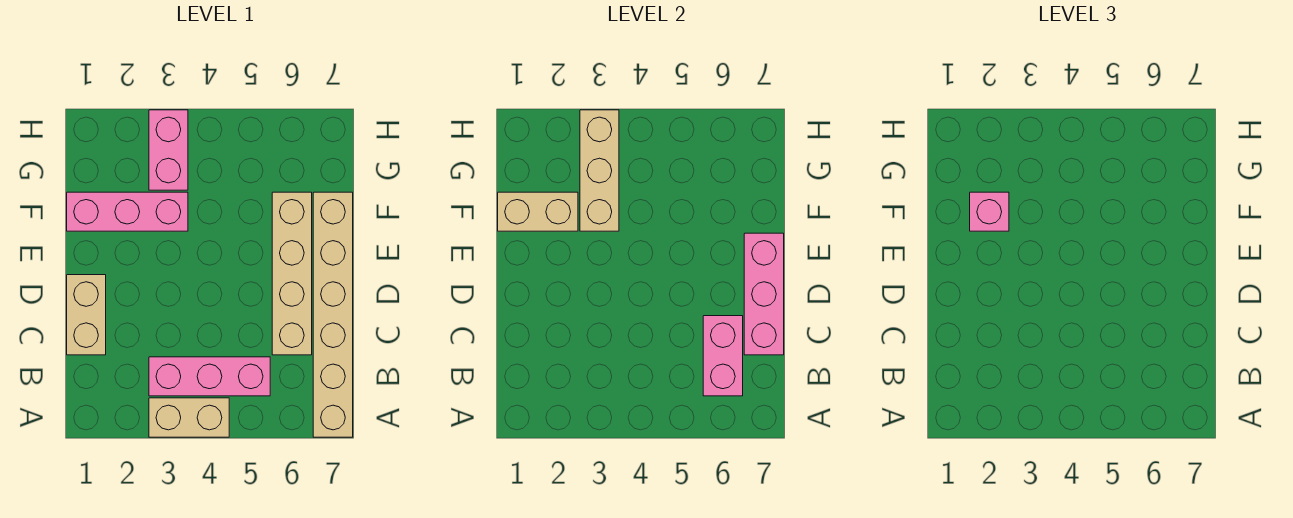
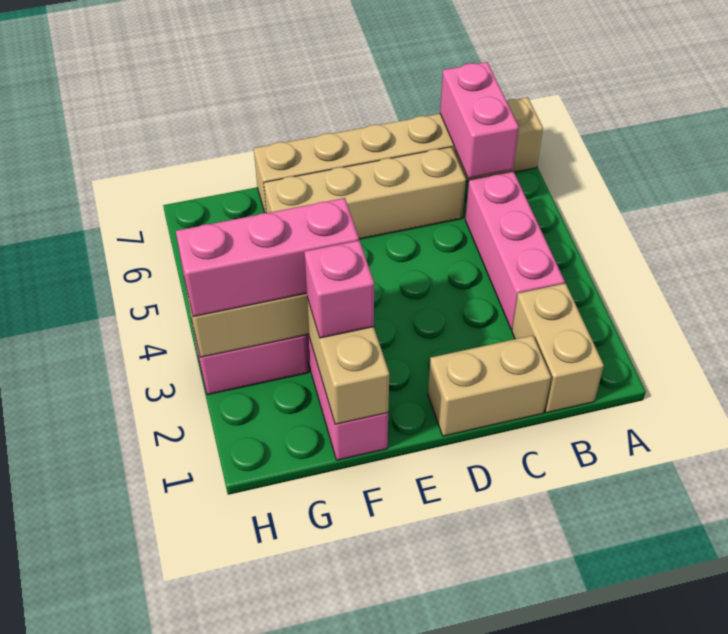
tan brick A3:A4 level 1 -> tan brick B1:B2 level 1
pink brick B6:C6 level 2 -> pink brick B6:B7 level 2
pink brick C7:E7 level 2 -> pink brick F3:H3 level 3

